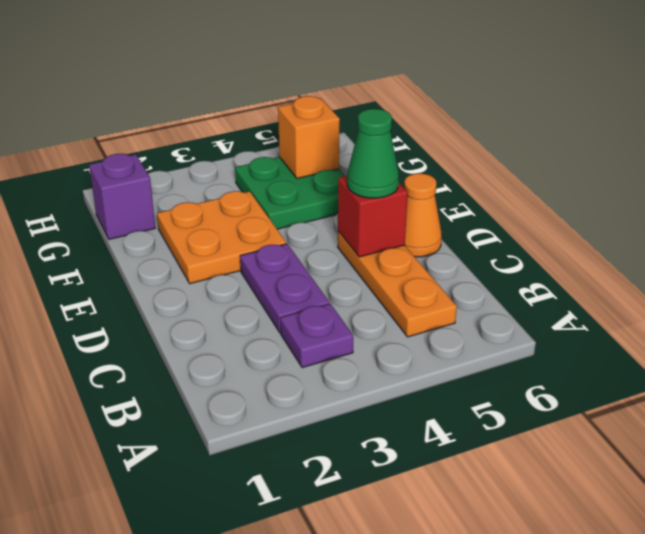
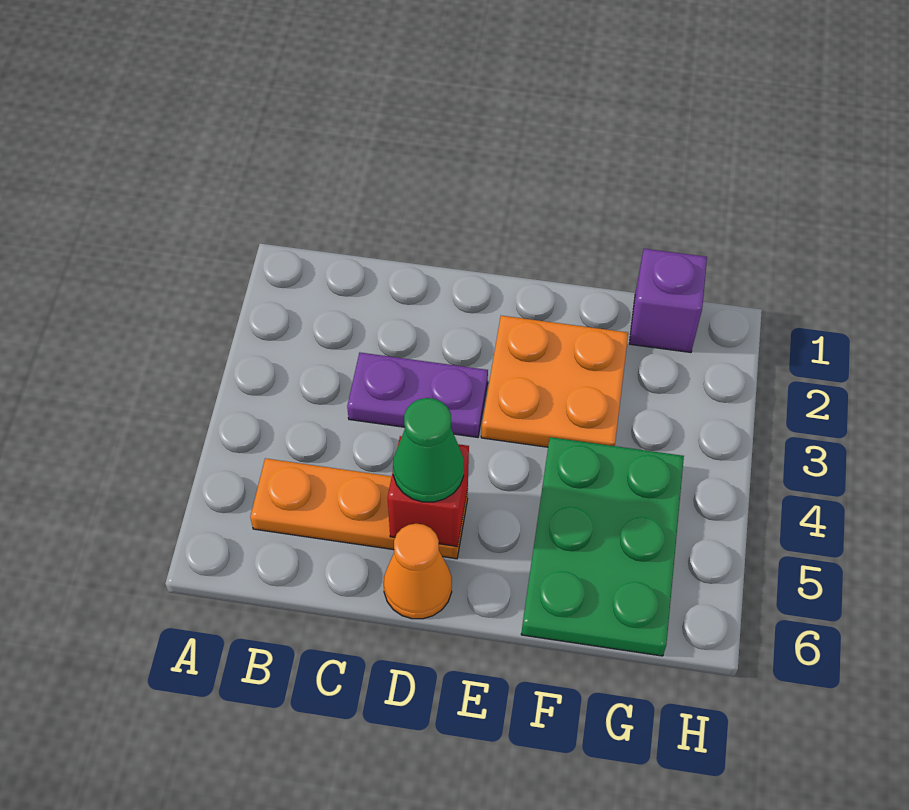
purple plate B3 level 1 -> none
green plate F4:G5 level 1 -> green plate F4:G6 level 1
orange brick G5 level 2 -> none

